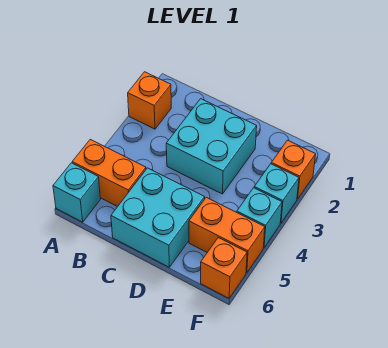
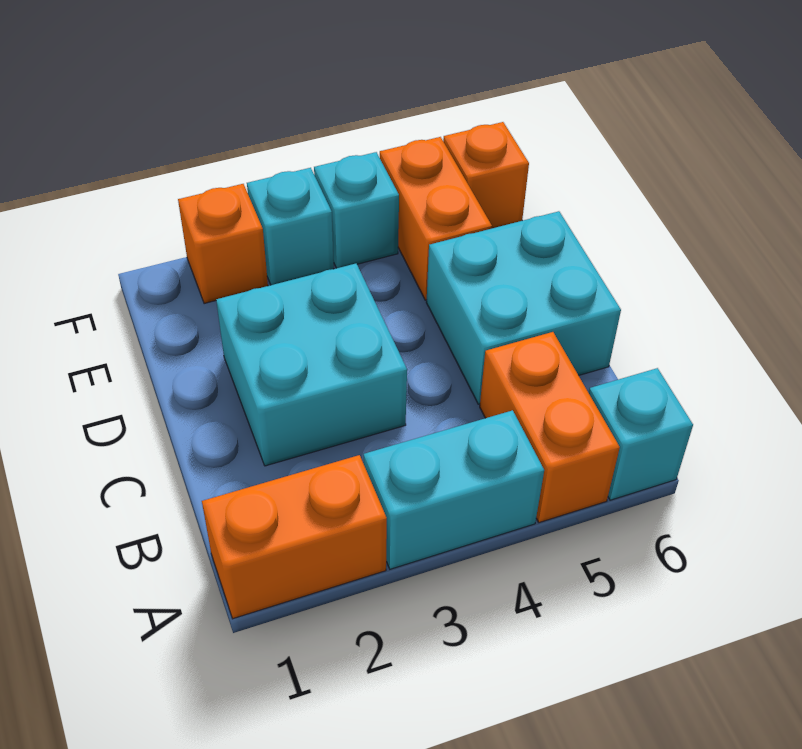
orange brick A2 level 1 -> orange brick A1:A2 level 1
none -> cyan brick A3:A4 level 1

